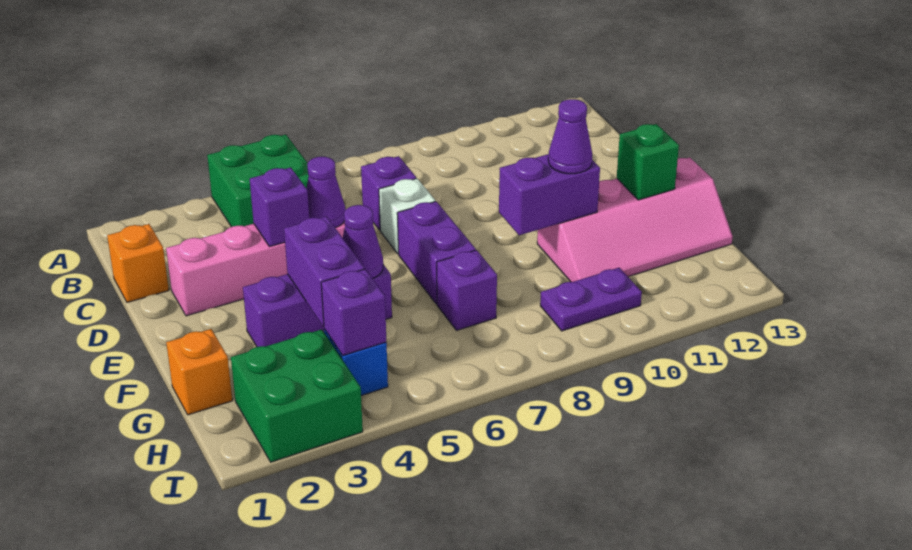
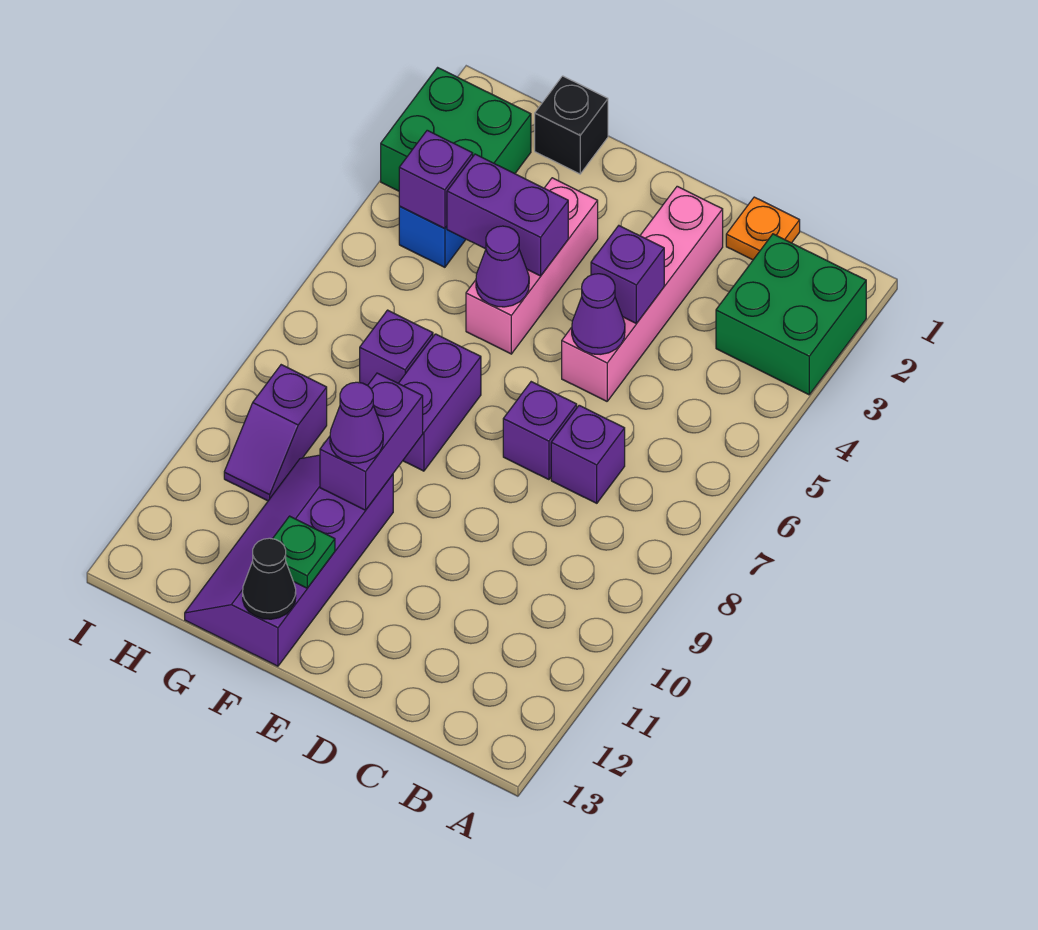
green brick A4:B5 level 1 -> green brick A2:B3 level 1
orange brick C1 level 1 -> orange plate C1 level 1
white brick D7 level 1 -> purple brick D7 level 1
purple brick E7:F7 level 1 -> purple brick F7:F8 level 1
purple brick F3:F5 level 1 -> pink brick F3:F5 level 1
pink slope F10:G13 level 1 top F -> purple slope F10:G13 level 1 top F
green brick F12 level 2 -> green plate F12 level 2
none -> black cone F13 level 2
orange brick G1 level 1 -> black brick G1 level 1
purple plate H9:H10 level 1 -> purple slope H9:H10 level 1 top 9

